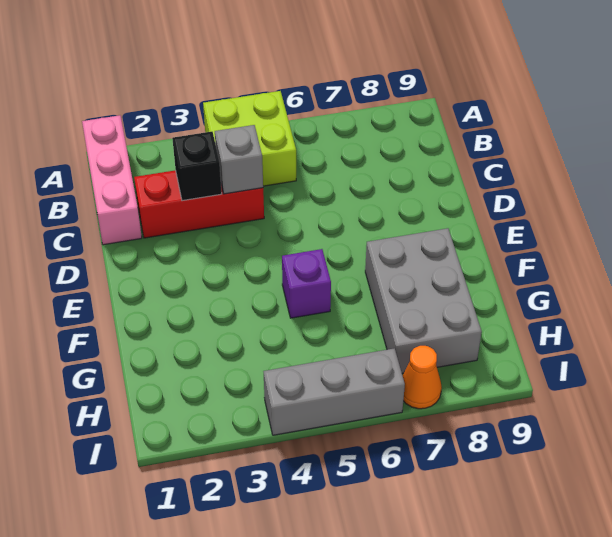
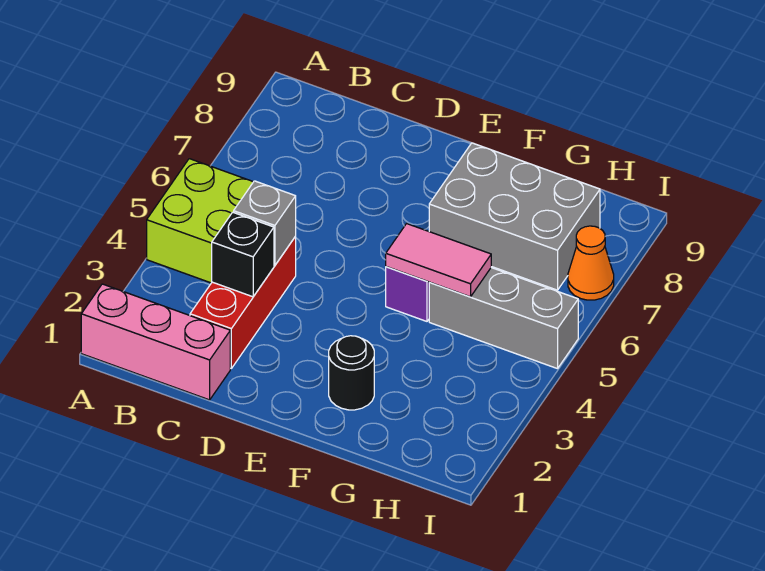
none -> black round brick F2 level 1
none -> pink tile F5:G5 level 2
grey brick I4:I6 level 1 -> grey brick G5:I5 level 1

